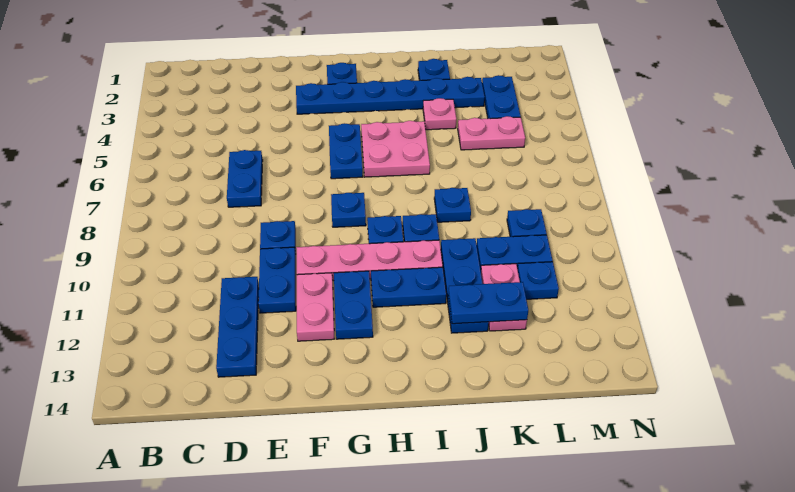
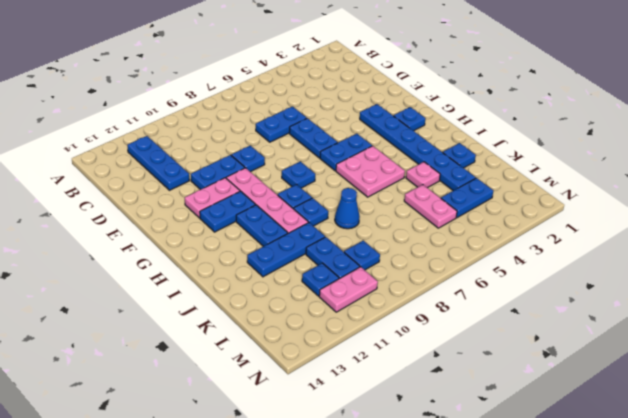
blue plate D11:D13 level 1 -> blue plate B12:D12 level 1
blue plate J8 level 1 -> blue cone J8 level 1
blue plate J12:K12 level 2 -> blue plate E6:F6 level 1
pink plate K11:K12 level 1 -> pink plate M10:M11 level 1

